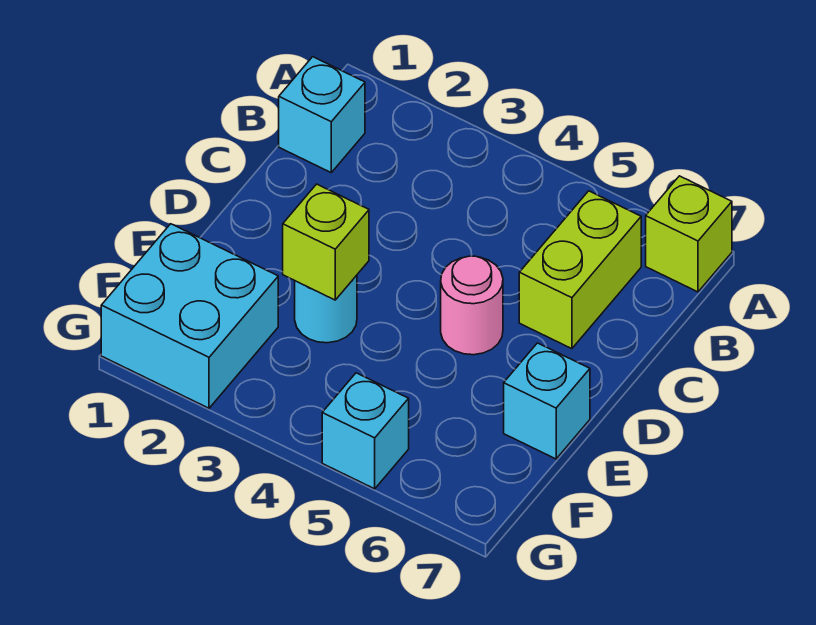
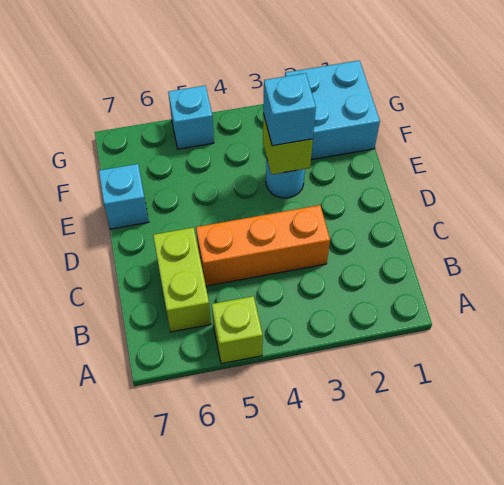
lime brick A7 level 1 -> lime brick A5 level 1
cyan brick B1 level 1 -> cyan brick E3 level 3
none -> orange brick C3:C5 level 1
pink round brick D5 level 1 -> none

